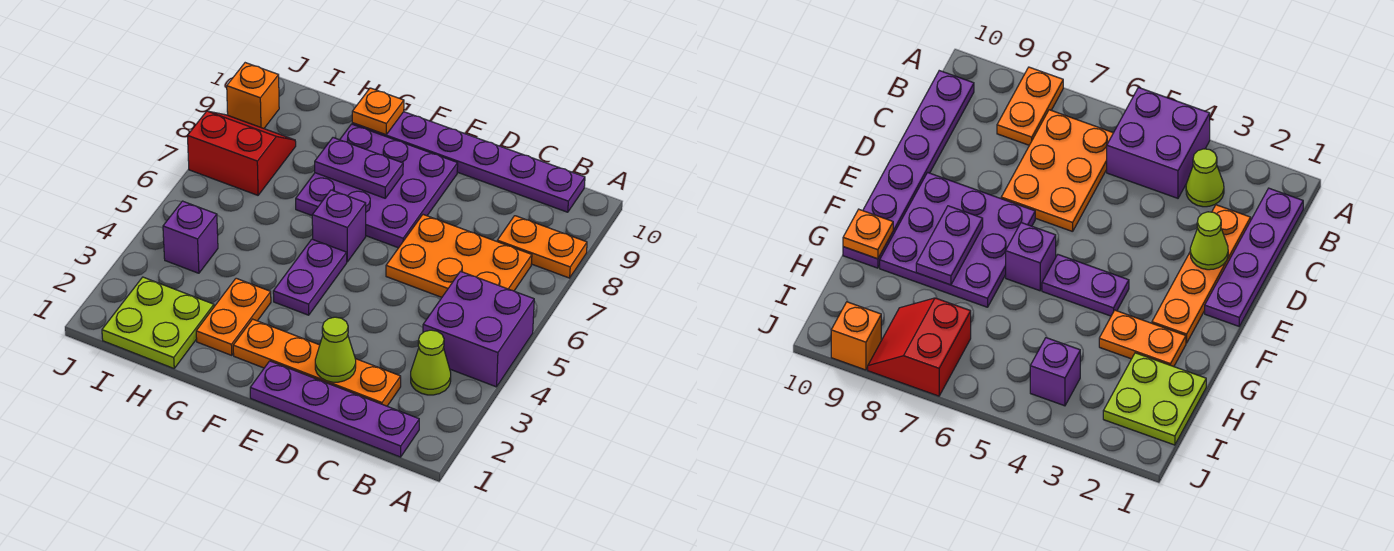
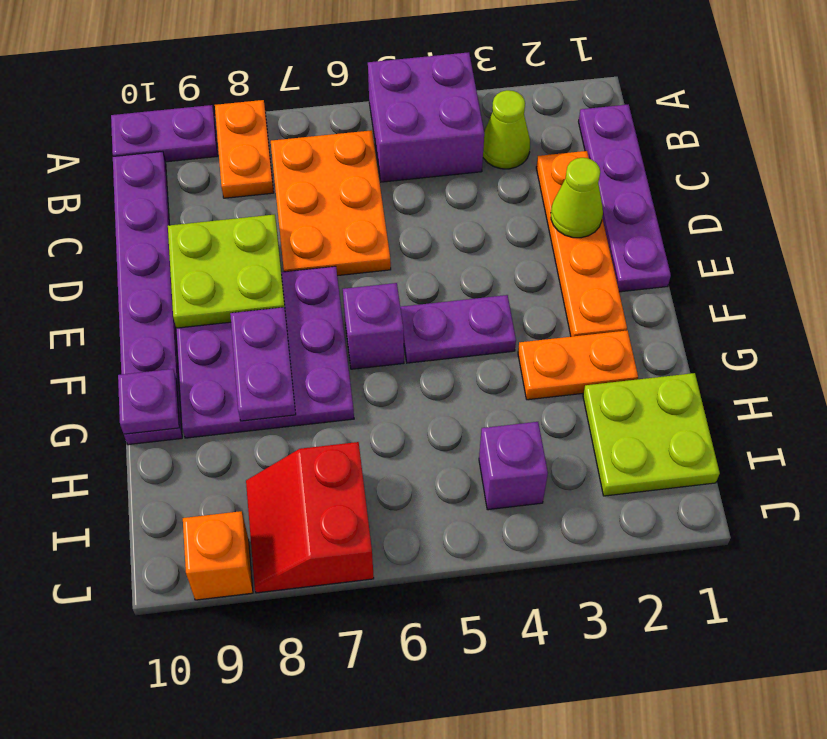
none -> purple plate A9:A10 level 1
none -> lime plate D8:E9 level 2
orange plate G10 level 2 -> purple plate G10 level 2

